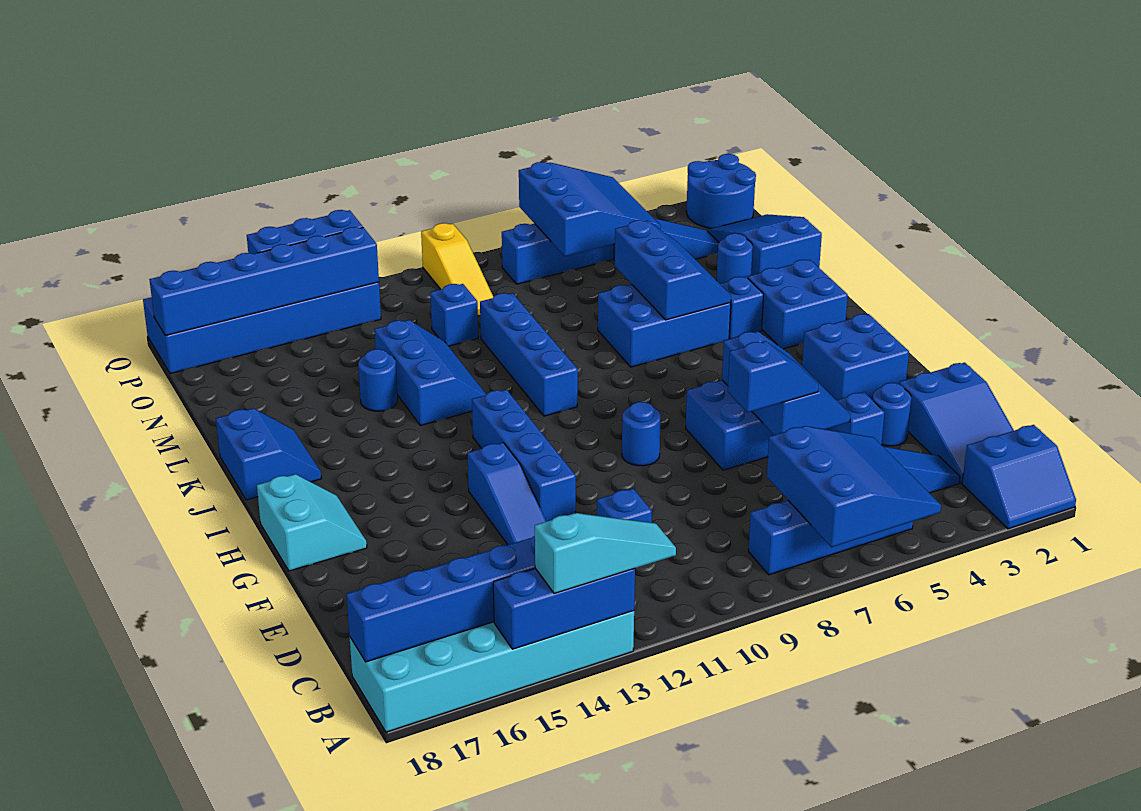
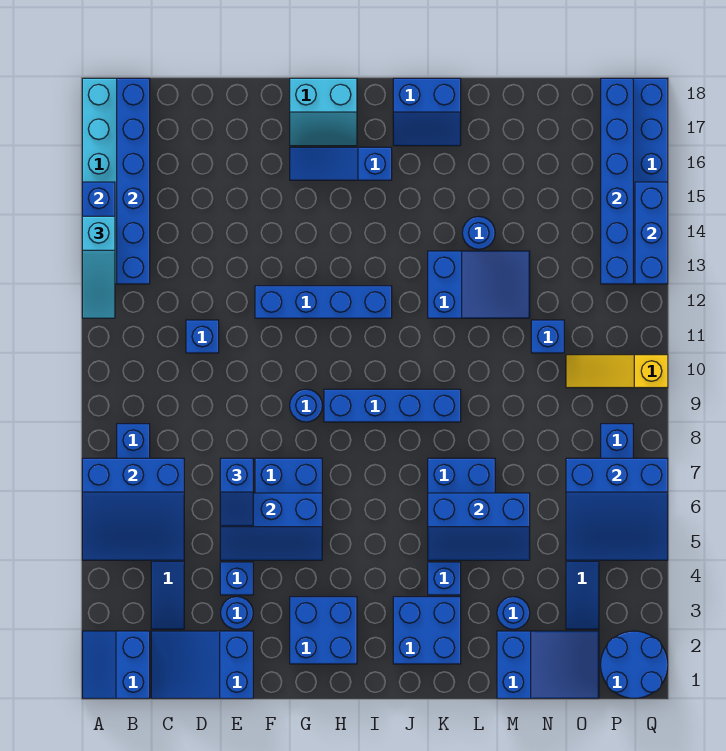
blue slope E13:G13 level 1 top G -> blue slope G16:I16 level 1 top I
blue brick J10:M10 level 1 -> blue brick H9:K9 level 1
blue slope K12:M13 level 1 top 13 -> blue slope K12:M13 level 1 top K

